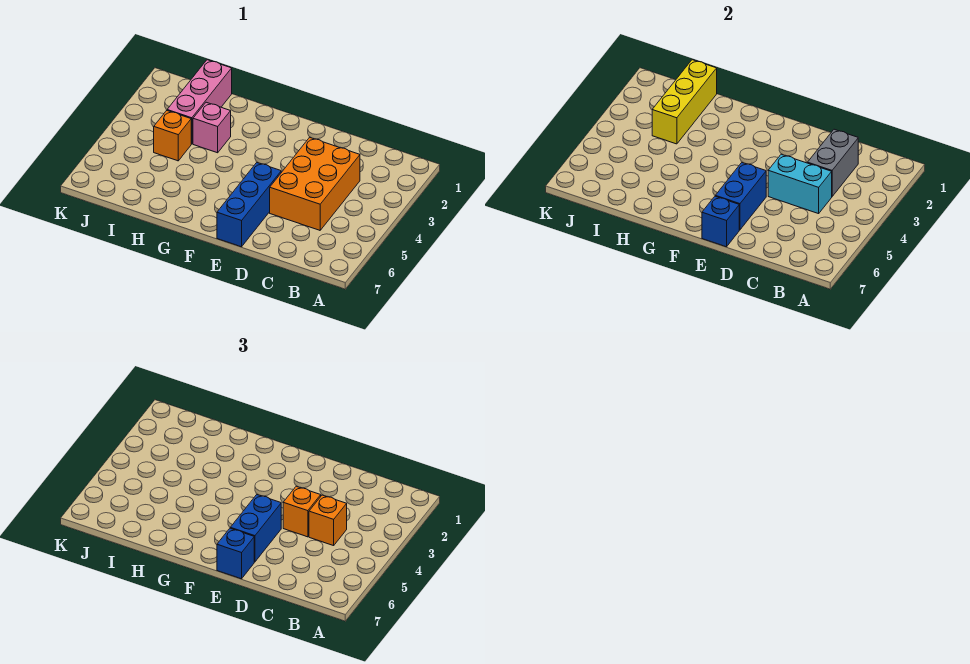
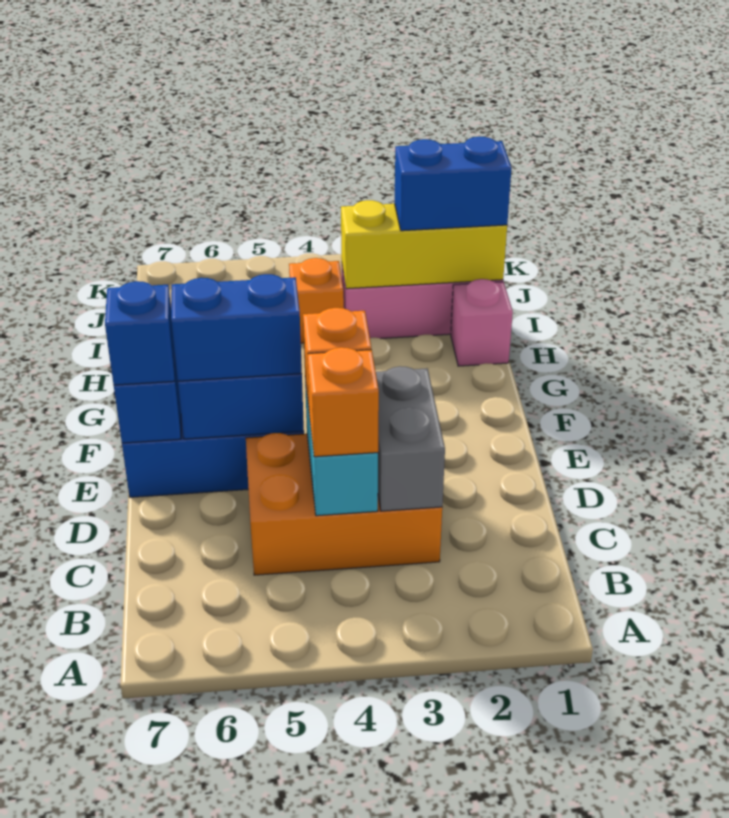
grey brick C2:C3 level 2 -> grey brick C3:D3 level 2
pink brick H3 level 1 -> pink brick H1 level 1
none -> blue brick I1:I2 level 3

